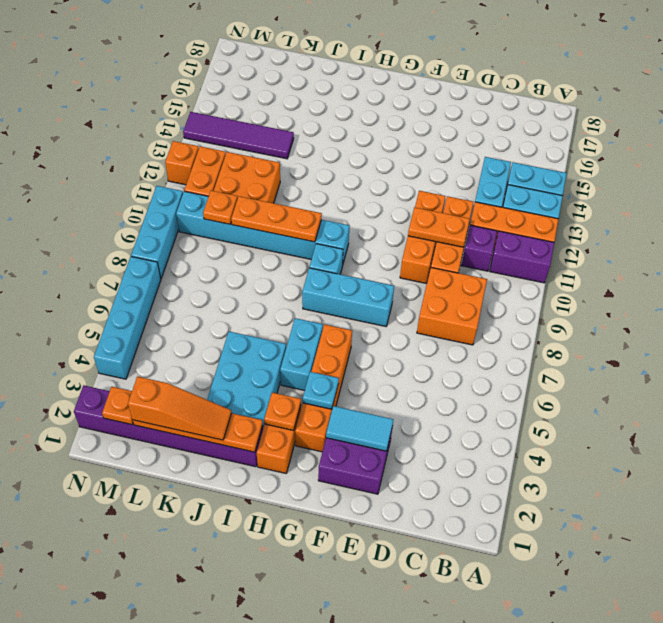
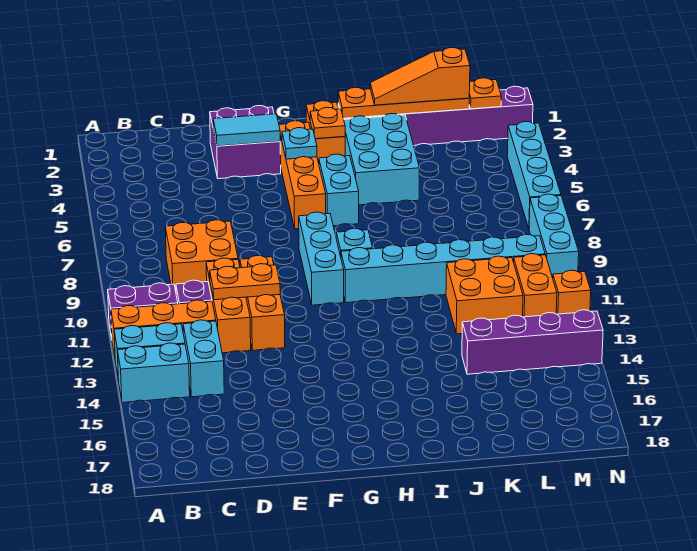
cyan brick F8:H8 level 1 -> cyan brick G8:G10 level 1
orange plate I10:K10 level 2 -> none
purple tile K14:N14 level 1 -> purple brick K14:N14 level 1
orange plate L10 level 2 -> none

